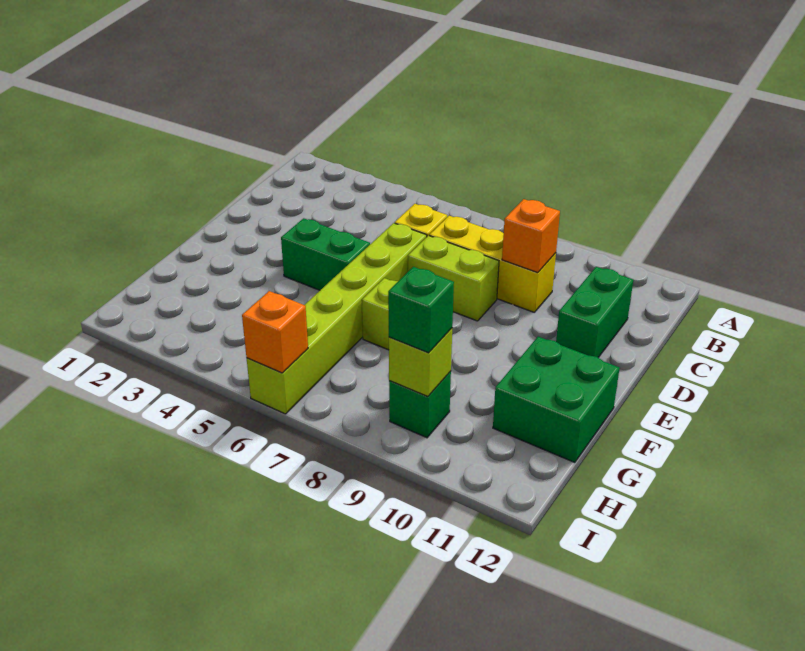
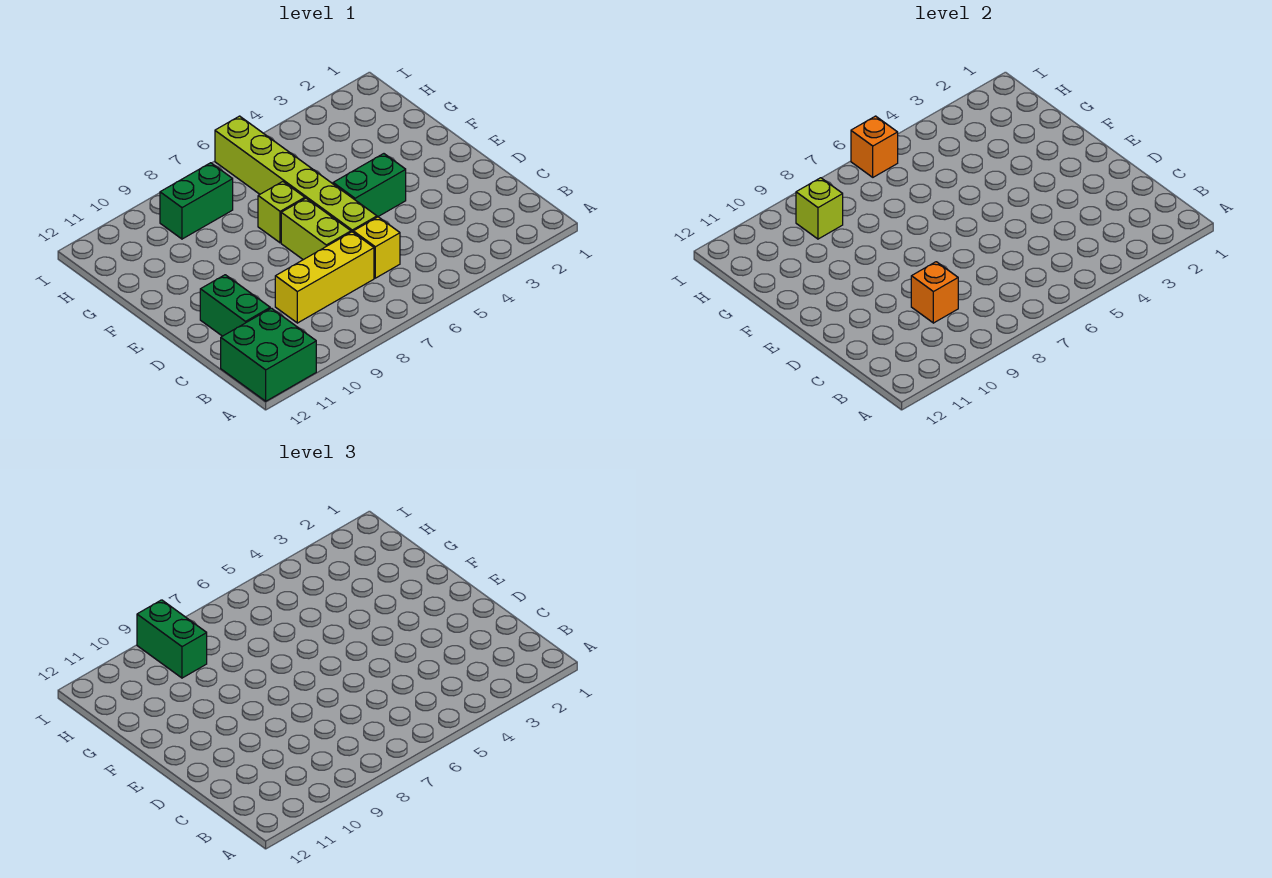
lime brick D7:D8 level 1 -> lime brick D7:E7 level 1
green brick F11:G12 level 1 -> green brick A11:B12 level 1
green brick H9 level 1 -> green brick H8:H9 level 1
green brick H9 level 3 -> green brick H9:I9 level 3

